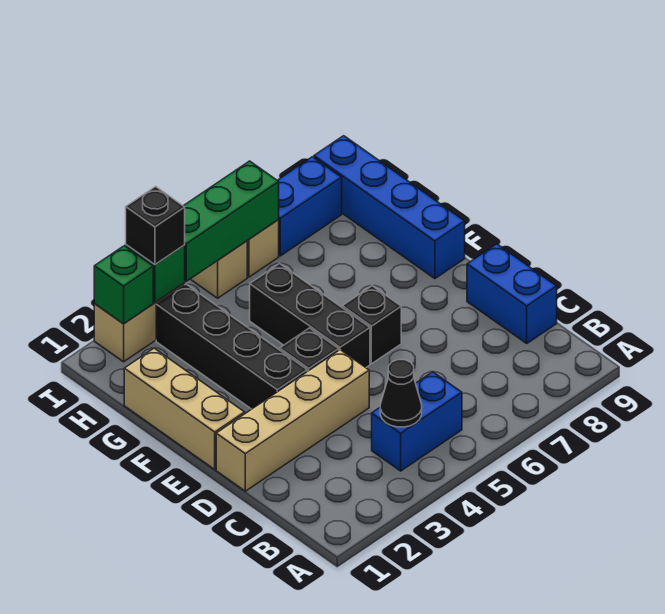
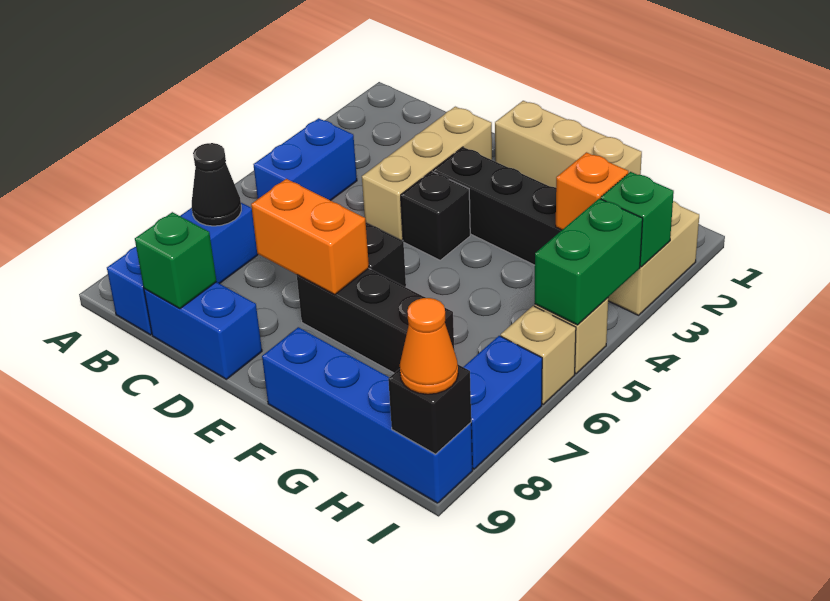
black cone B4 level 2 -> black cone B7 level 2
none -> blue brick B7:B9 level 1
tan brick D1:D4 level 1 -> tan brick D2:D4 level 1
none -> orange brick D7:E7 level 2
black brick E5:G5 level 1 -> black brick E7:G7 level 1
none -> orange brick H3 level 2
green brick I2 level 2 -> green brick C9 level 2
black brick I3 level 3 -> black brick I9 level 2
green brick I4:I6 level 2 -> green brick I4:I5 level 2
none -> orange cone I9 level 3

